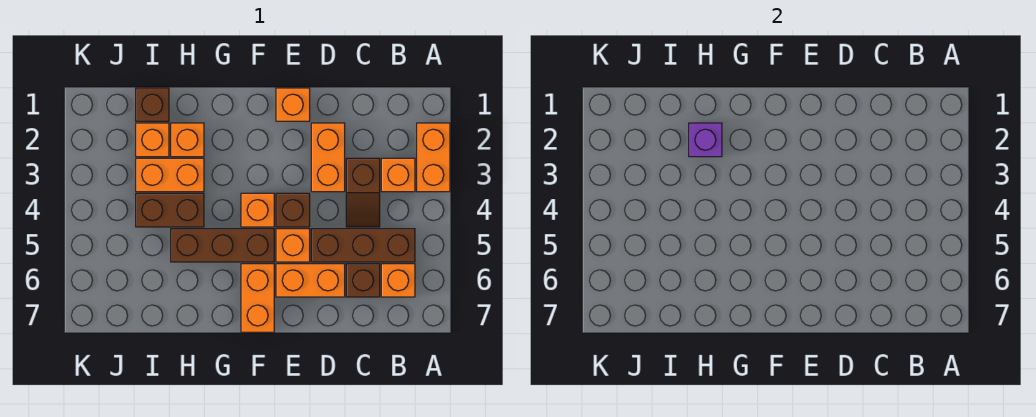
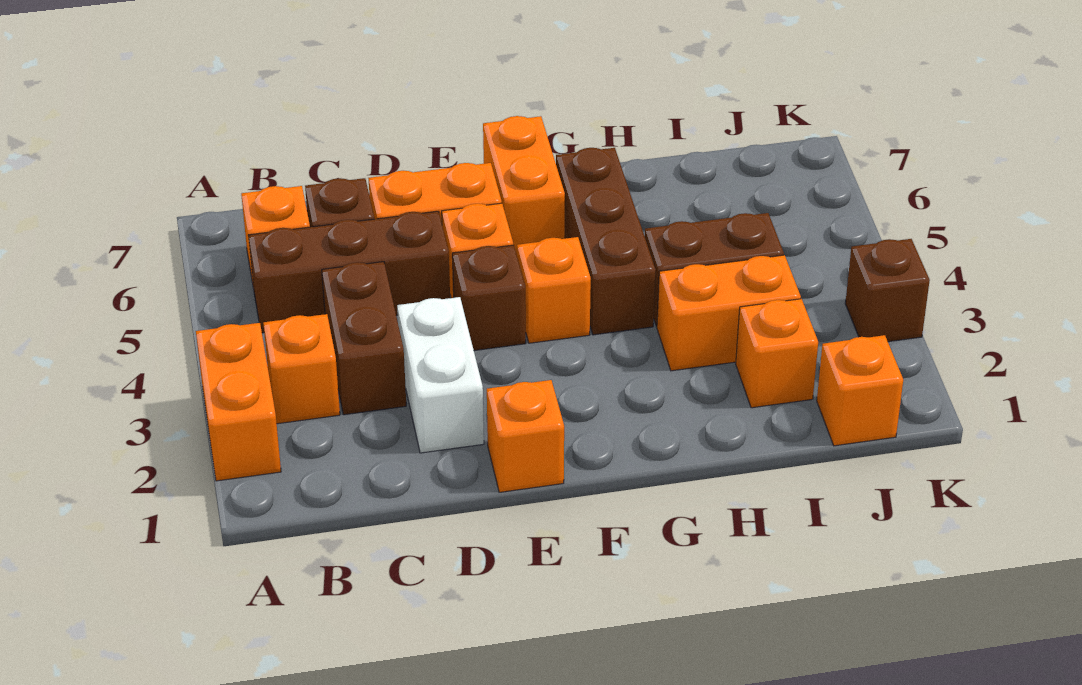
brown slope C3:C4 level 1 top 3 -> brown brick C3:C4 level 1
orange brick D2:D3 level 1 -> white brick D2:D3 level 1
brown brick F5:H5 level 1 -> brown brick G4:G6 level 1
orange brick H2 level 1 -> orange brick J1 level 1
purple brick H2 level 2 -> none
brown brick I1 level 1 -> brown brick K3 level 1

